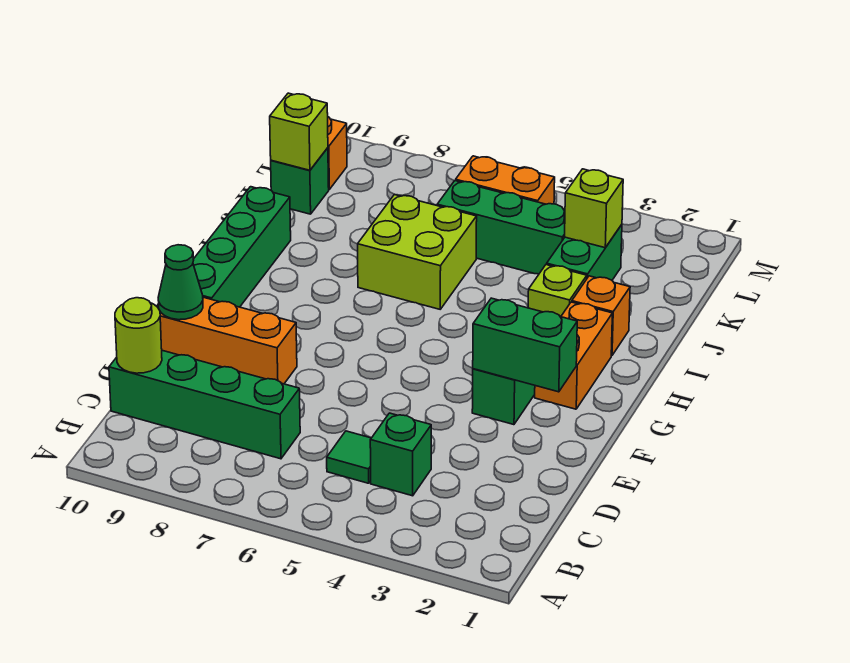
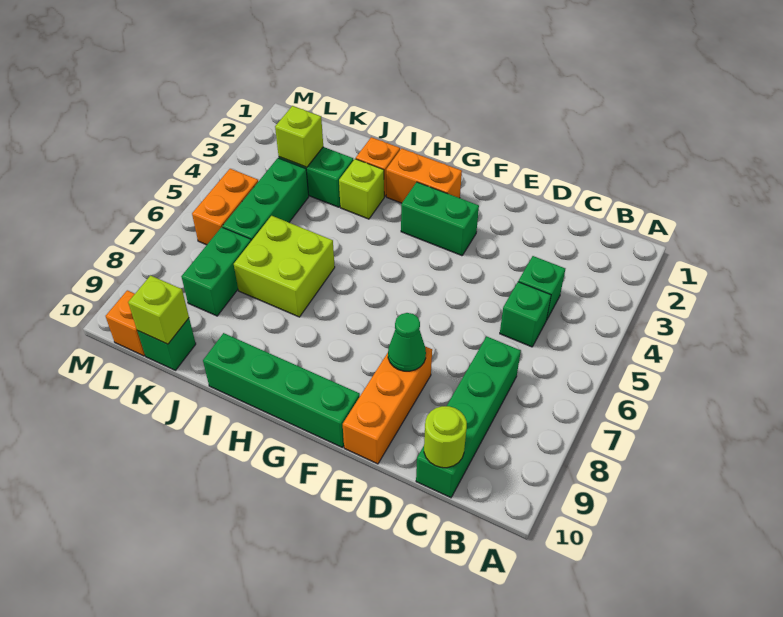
green tile C5 level 1 -> green brick C5 level 1
green cone E10 level 2 -> green cone E8 level 2
green brick F2:F3 level 2 -> green brick K7:K8 level 1

